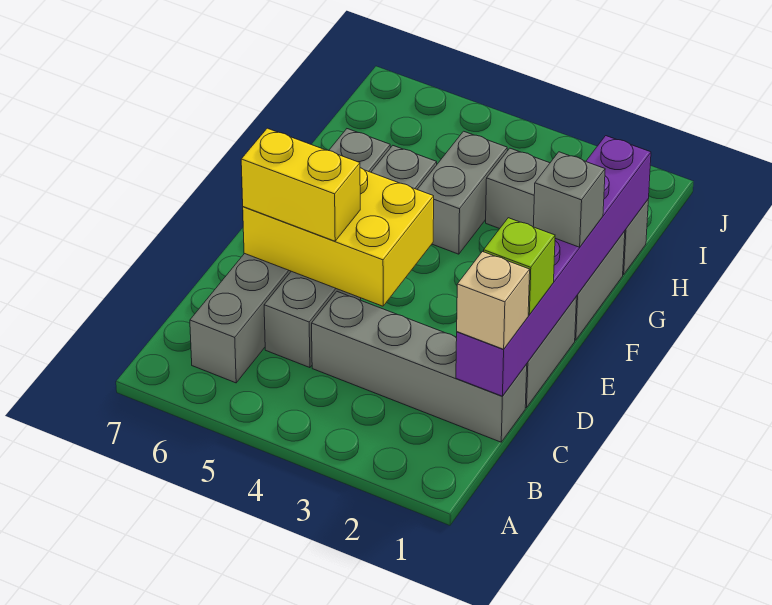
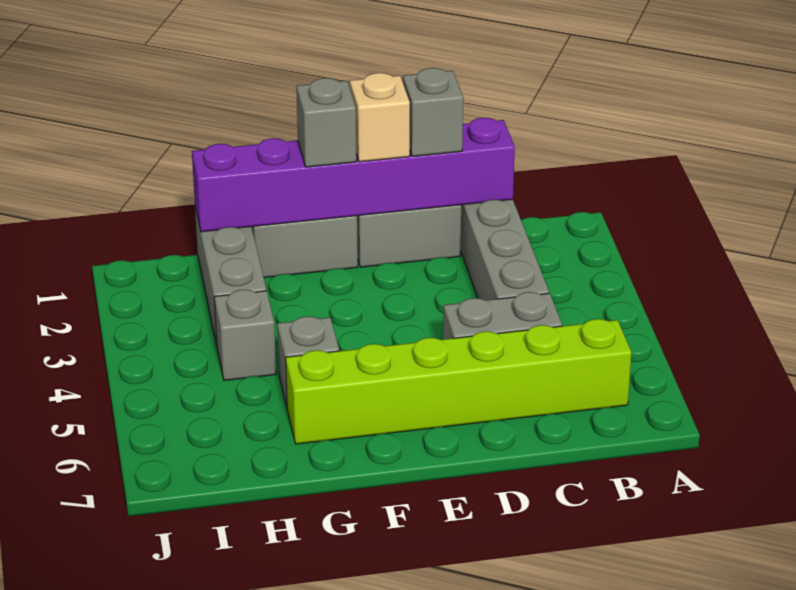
grey brick B6:G6 level 1 -> lime brick B6:G6 level 1
tan brick C1 level 3 -> tan brick E1 level 3
lime brick D1 level 3 -> grey brick D1 level 3
yellow brick D4:E6 level 2 -> none
yellow brick D5:D6 level 3 -> none
grey brick G4:H4 level 1 -> grey brick H4 level 1

